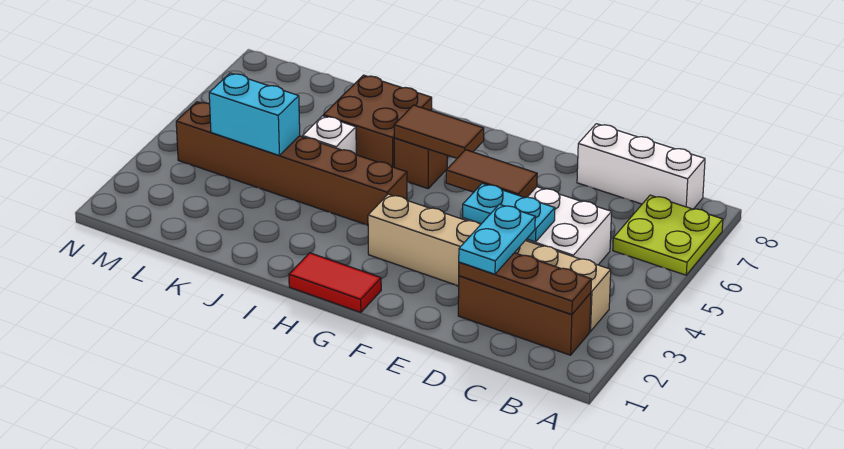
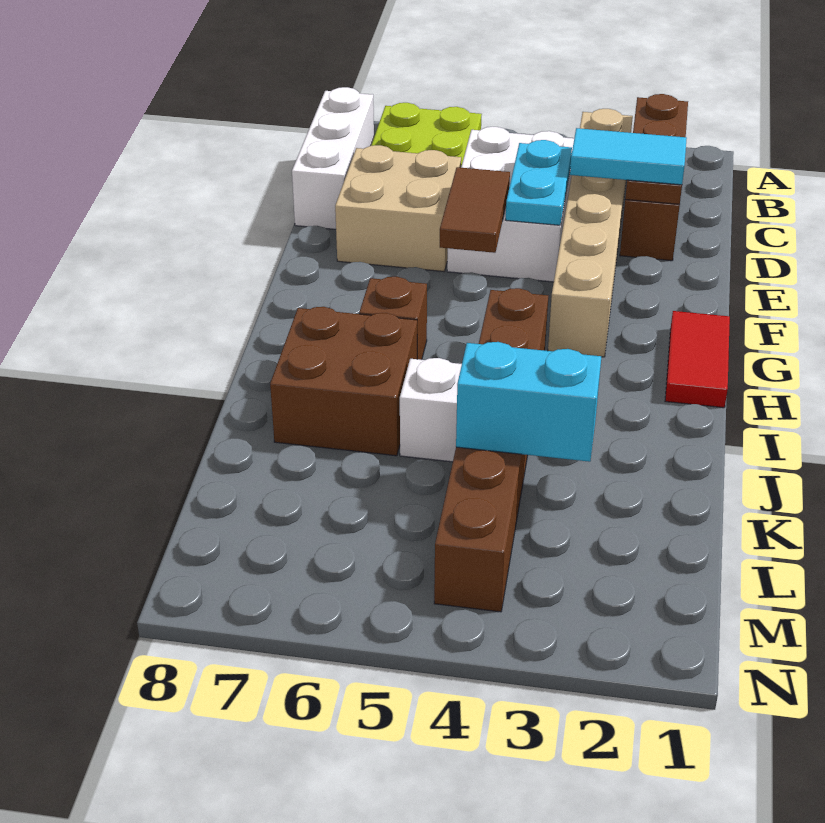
cyan plate D2:D3 level 3 -> cyan tile D2:D3 level 3
none -> tan brick D6:E7 level 1
brown tile G6:H6 level 2 -> none
cyan brick K4:L4 level 2 -> cyan brick K3:K4 level 2

